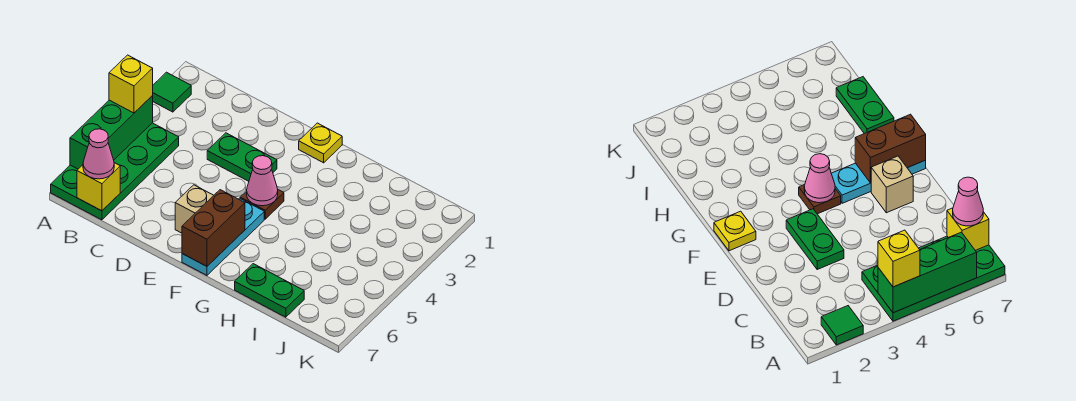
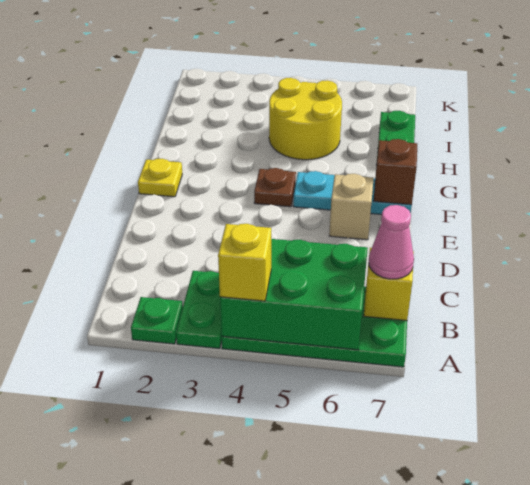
green tile A2 level 1 -> green plate A2 level 1
green brick A4:A6 level 2 -> green brick A4:B6 level 2
green plate D3:E3 level 1 -> green plate A3:B3 level 1
pink cone F4 level 2 -> none
brown brick F6:F7 level 2 -> brown brick F7 level 2
none -> yellow round brick H4:I5 level 1

